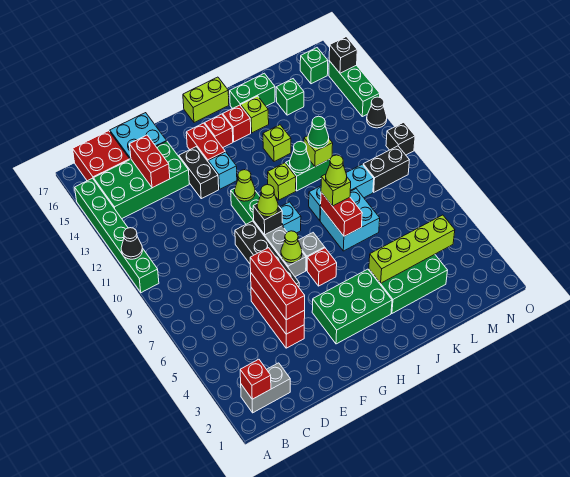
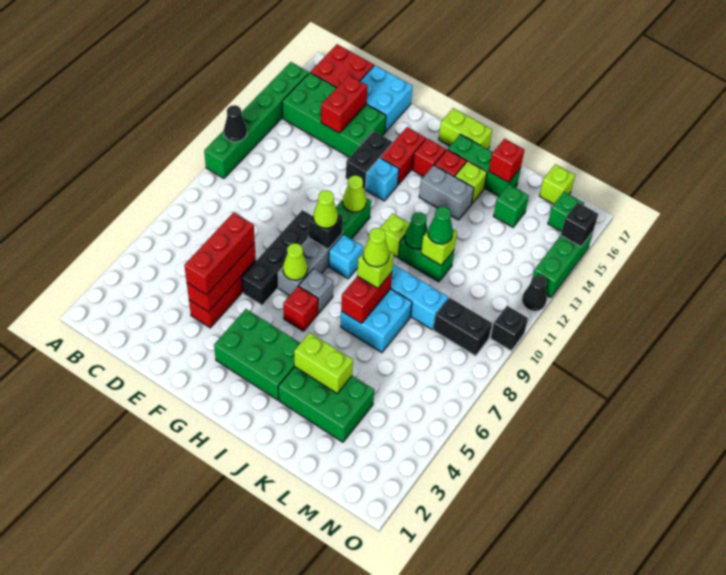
grey brick B2:C2 level 1 -> grey brick I14:J14 level 1
red brick B2 level 2 -> red brick K16 level 2
lime brick J4:M4 level 2 -> lime brick J4:K4 level 2
lime brick J13 level 1 -> lime brick M17 level 1
green brick J16:K16 level 1 -> green brick I16:K16 level 1

